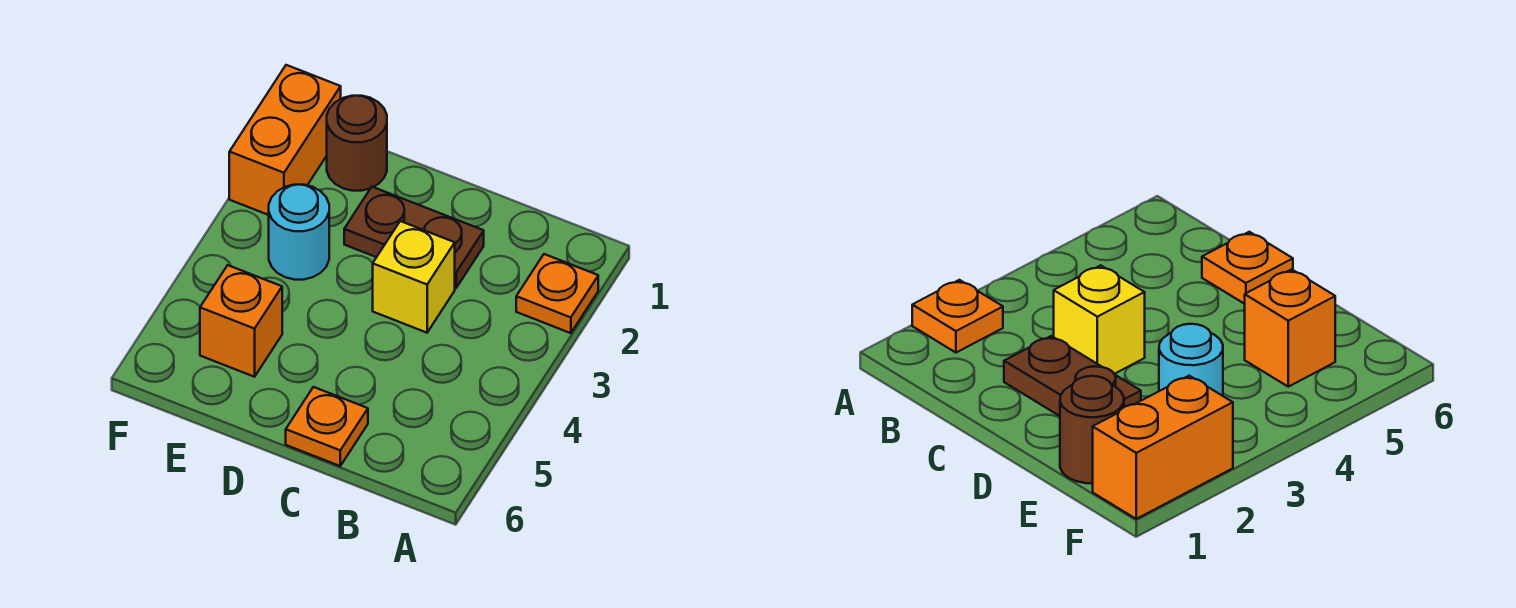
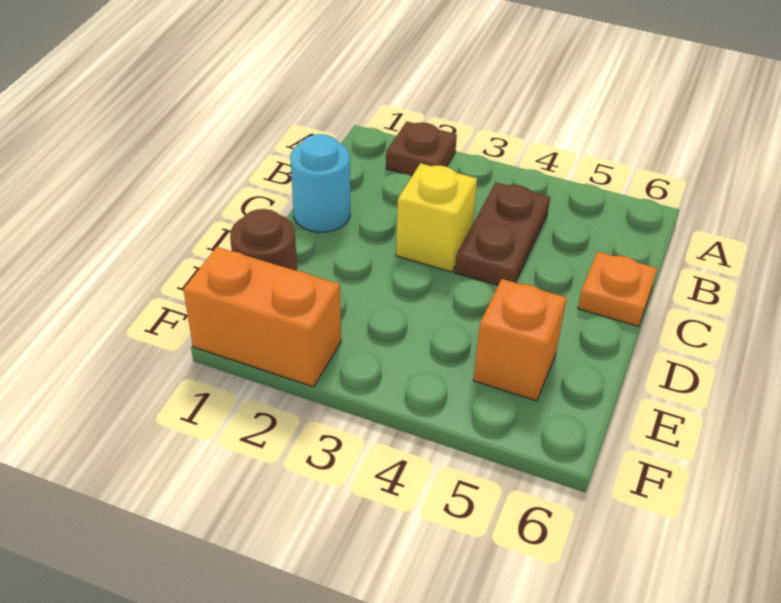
orange plate A2 level 1 -> brown plate A2 level 1
brown plate C2:D2 level 1 -> brown plate B4:C4 level 1
cyan round brick E3 level 1 -> cyan round brick C1 level 1

